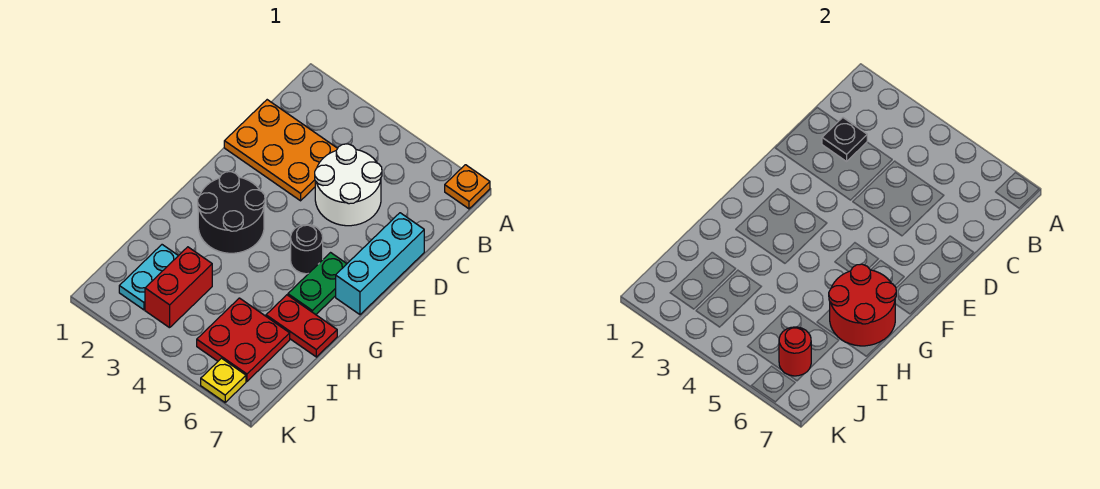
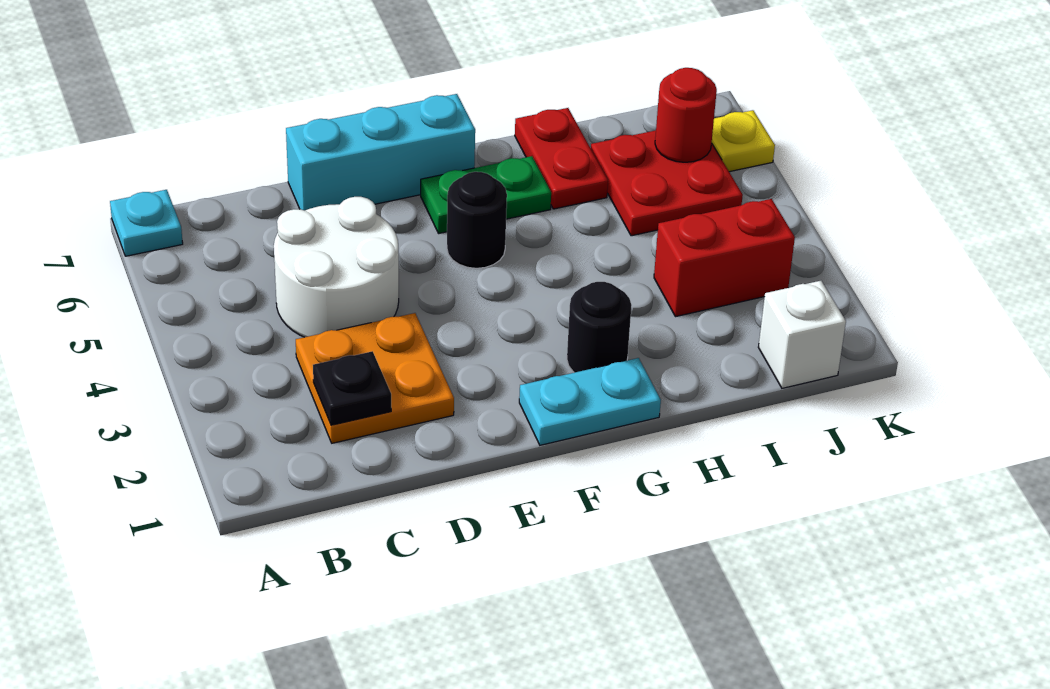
orange plate A7 level 1 -> cyan plate A7 level 1
orange plate C1:D3 level 1 -> orange plate C2:D3 level 1
black round brick F2:G3 level 1 -> black round brick G2 level 1
red round brick G6:H7 level 2 -> none
cyan plate I2:J2 level 1 -> cyan plate F1:G1 level 1
none -> white brick J1 level 1

